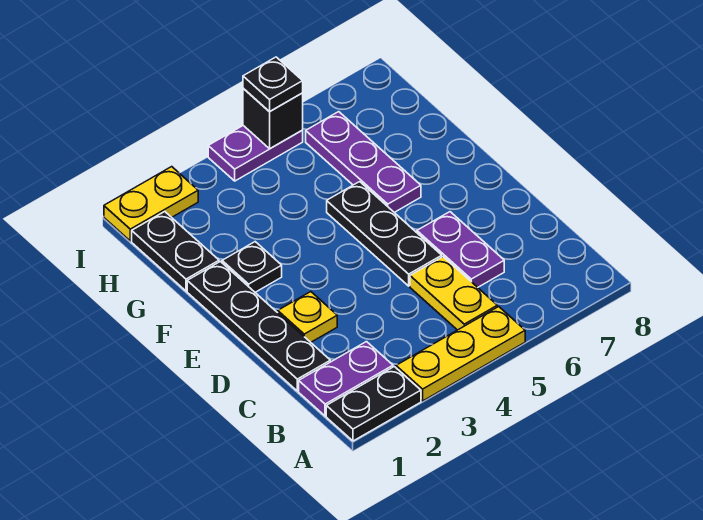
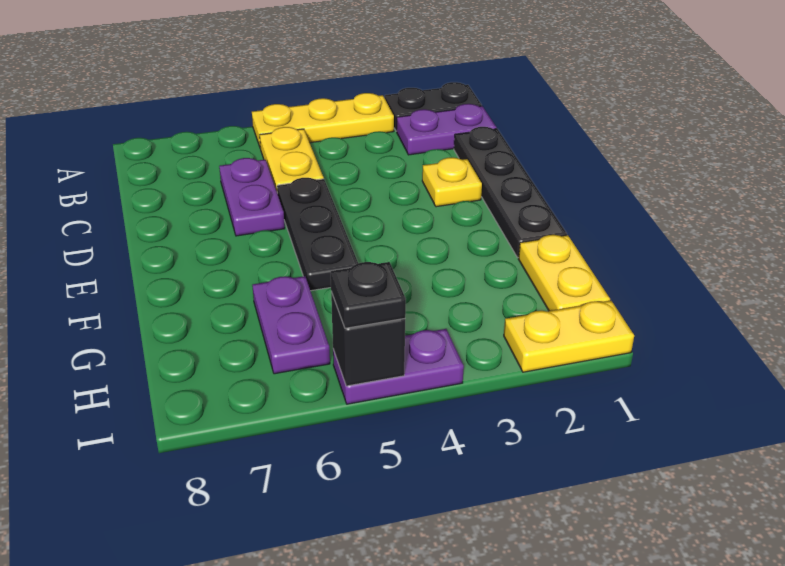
black plate F2 level 1 -> none
purple plate F6:H6 level 1 -> purple plate G6:H6 level 1
black plate G1:H1 level 1 -> yellow plate G1:H1 level 1

